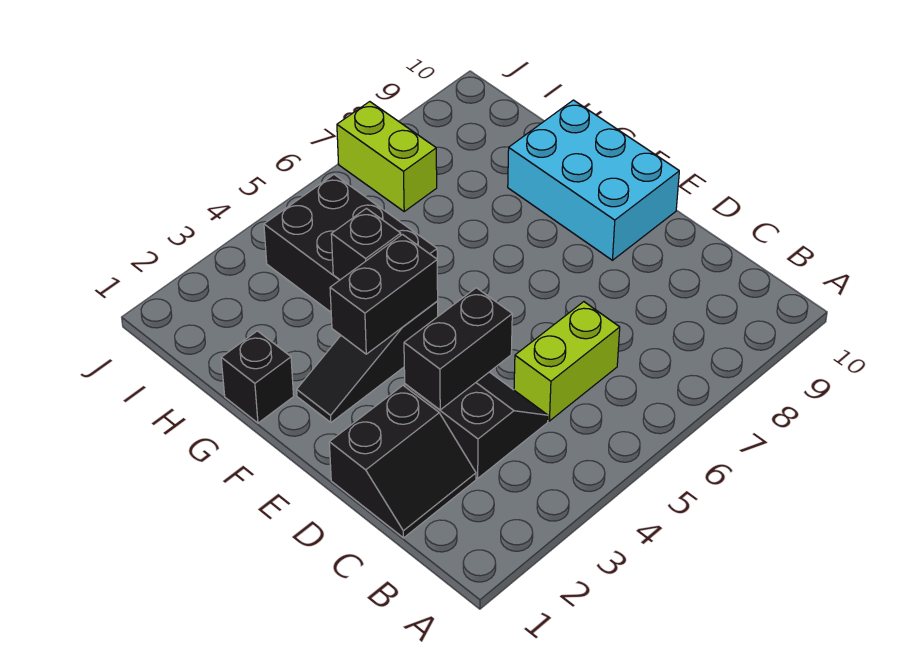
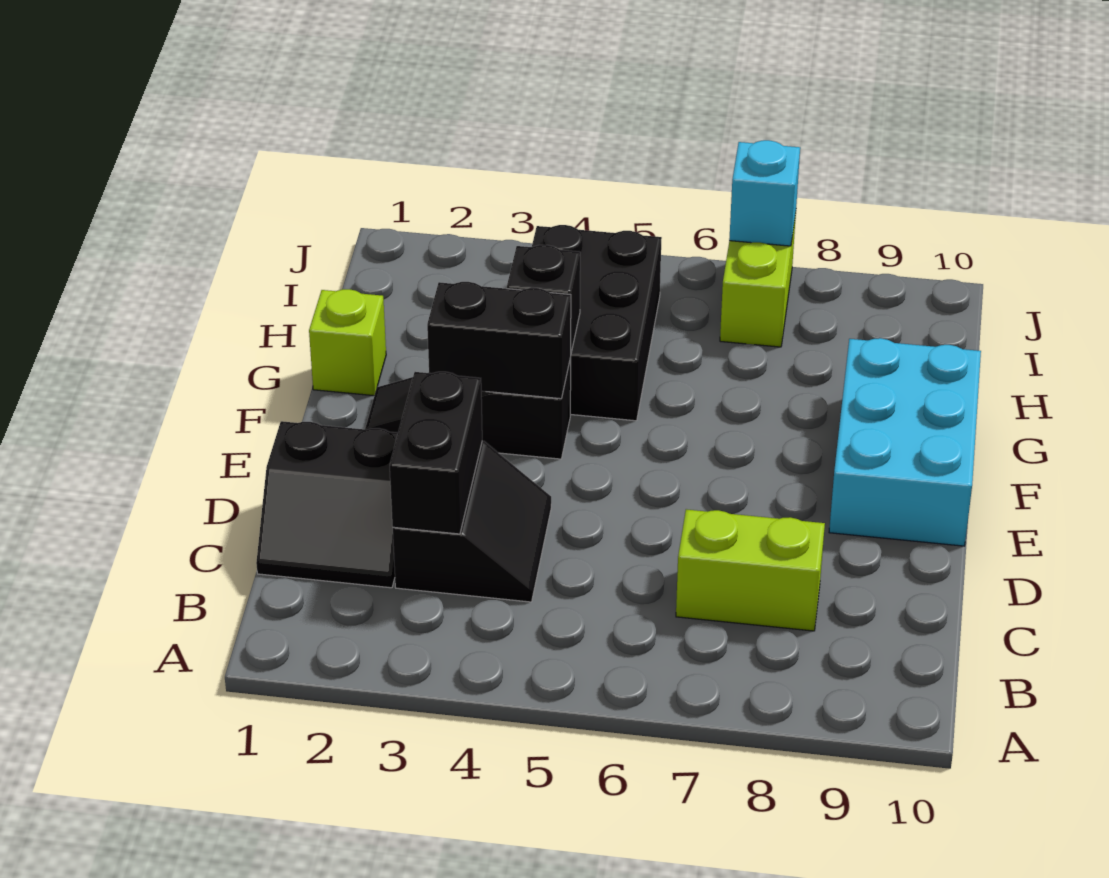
lime brick C5:C6 level 1 -> lime brick C7:C8 level 1
black brick D3:D4 level 2 -> black brick C3:D3 level 2
black brick G1 level 1 -> lime brick G1 level 1
none -> cyan brick J7 level 2

